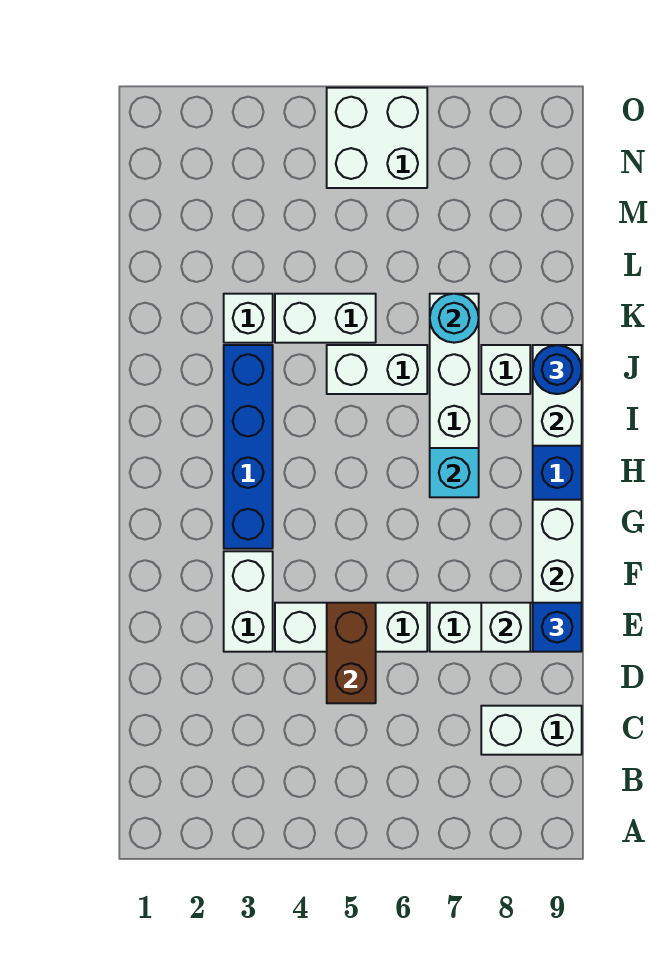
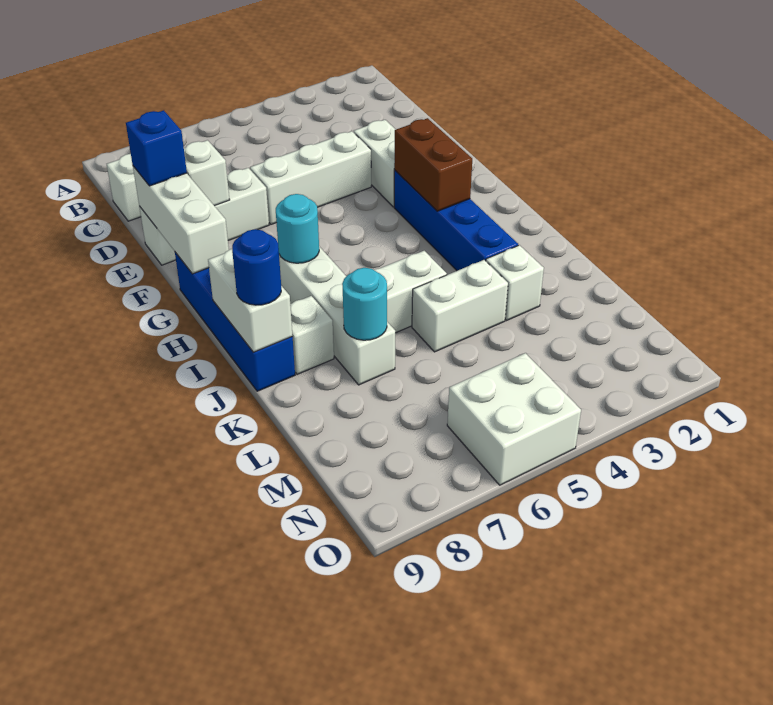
brown brick D5:E5 level 2 -> brown brick G3:H3 level 2
cyan brick H7 level 2 -> cyan round brick H7 level 2

